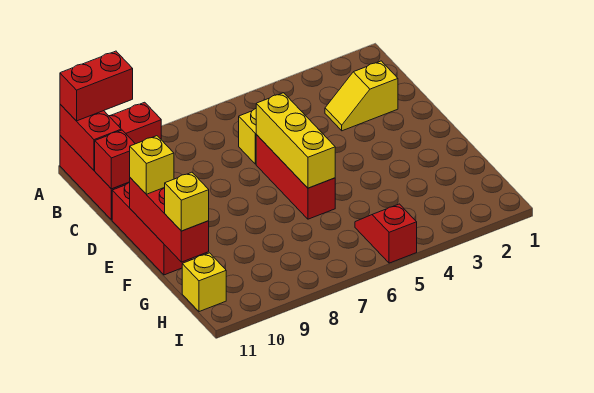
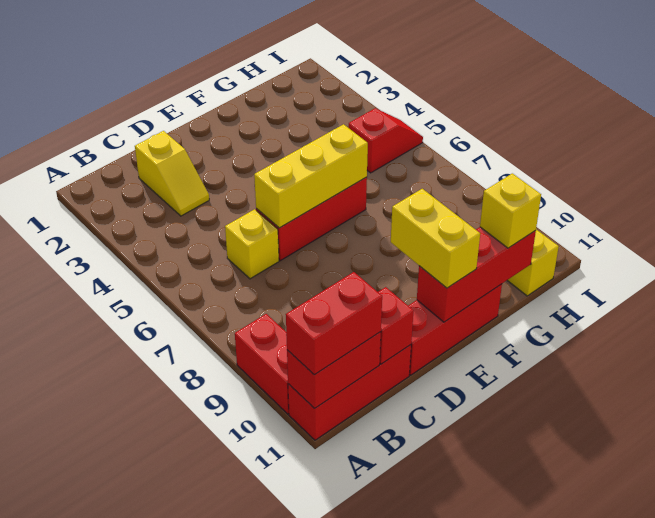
red brick A10:A11 level 3 -> red brick A11:B11 level 3
yellow brick E11 level 3 -> yellow brick E10:E11 level 3
red slope H5:I5 level 1 top I -> red slope H5:I5 level 1 top H

